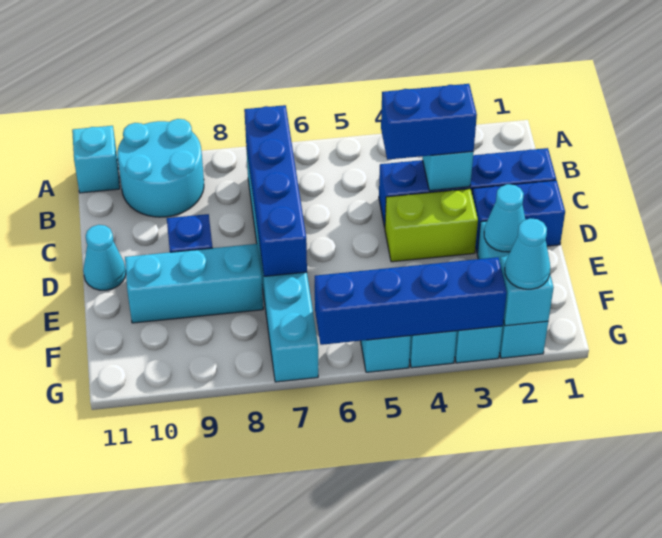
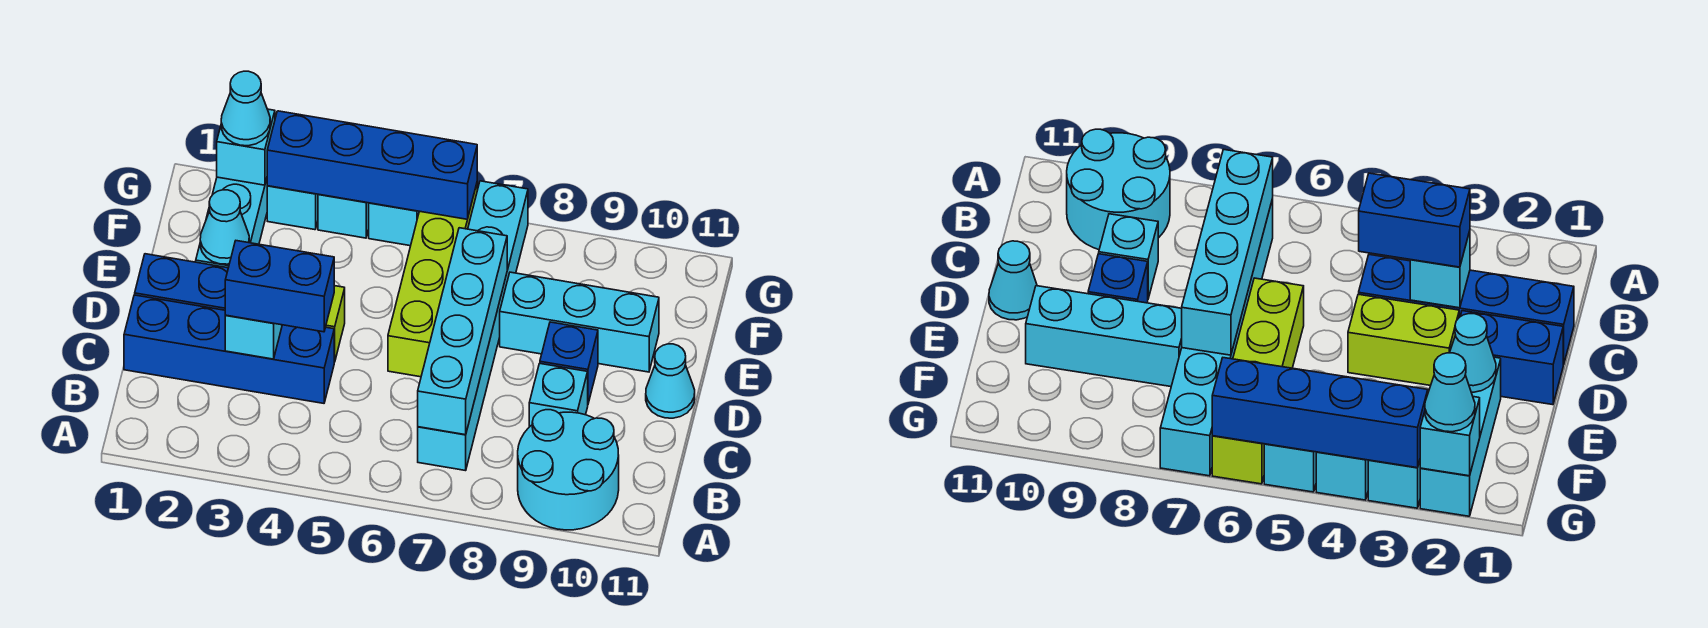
cyan brick A11 level 1 -> cyan brick C9 level 1
blue brick B7:E7 level 2 -> cyan brick B7:E7 level 2
none -> lime brick D6:G6 level 1

